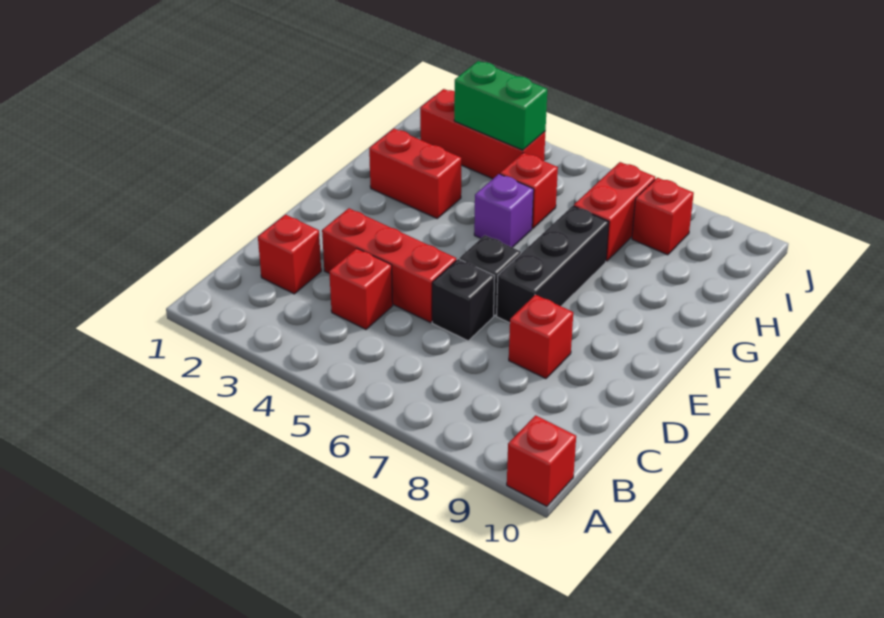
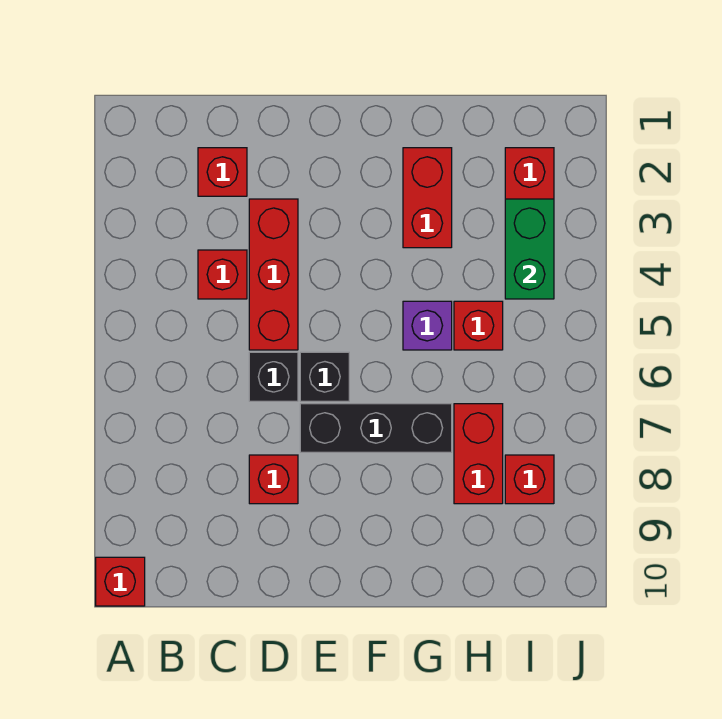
red brick H7:I7 level 1 -> red brick H7:H8 level 1

